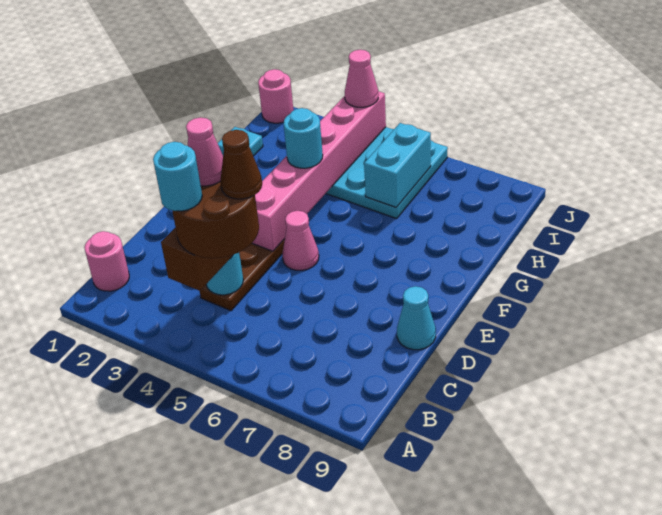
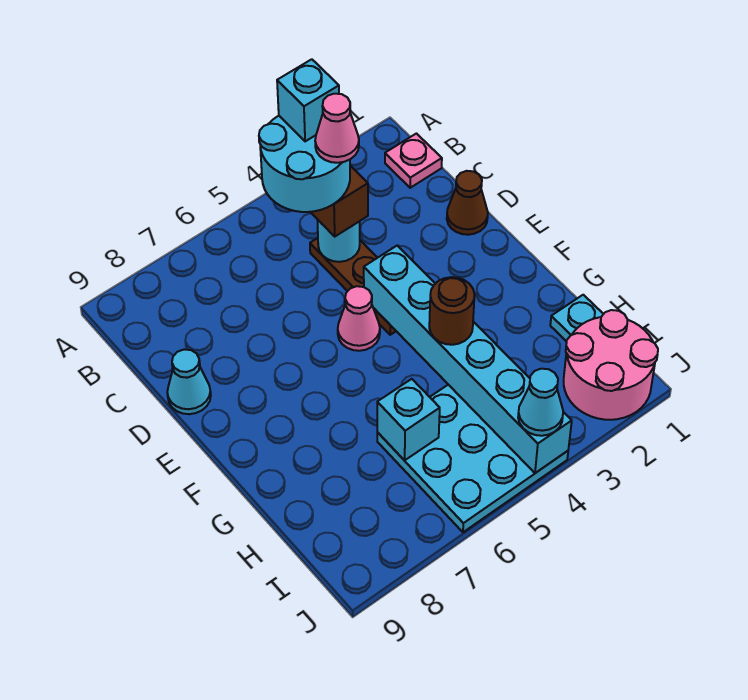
pink round brick B1 level 1 -> pink plate B1 level 1
brown round brick B4:C5 level 4 -> cyan round brick B4:C5 level 4
cyan round brick B4 level 5 -> cyan brick B4 level 5
brown cone C5 level 5 -> brown cone D1 level 1
pink brick E4:J4 level 2 -> cyan brick E4:J4 level 2
cyan round brick G4 level 3 -> brown round brick G4 level 3
cyan brick H6:I6 level 2 -> cyan brick H6 level 2
pink round brick J1 level 1 -> pink round brick I1:J2 level 1
pink cone J4 level 3 -> cyan cone J4 level 3

